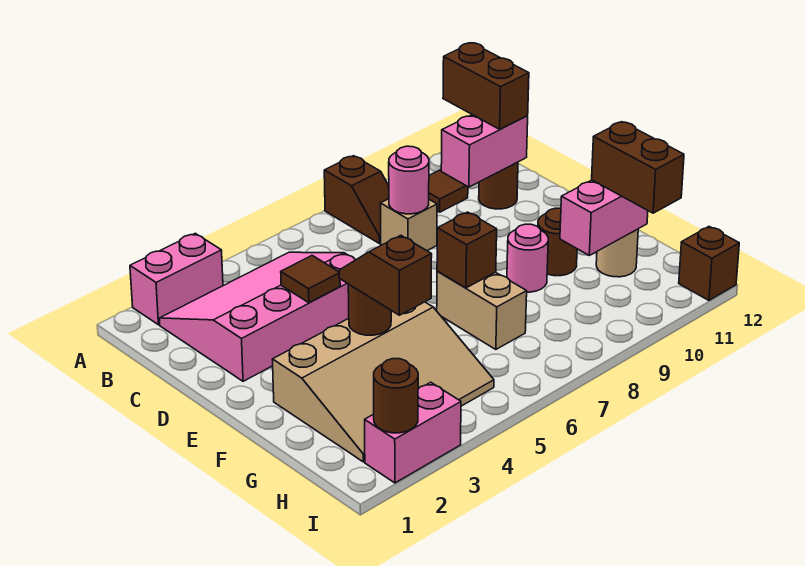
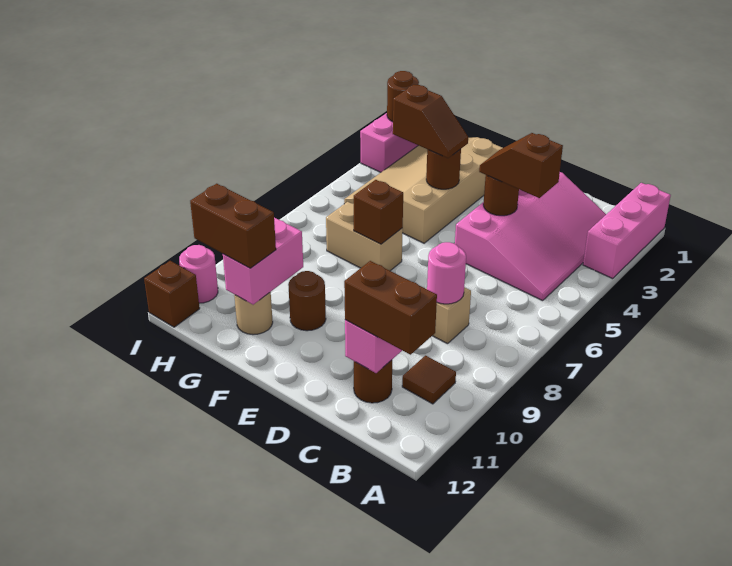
pink brick A2:A3 level 1 -> pink brick A1:A3 level 1
brown slope A8:B8 level 1 top A -> brown slope C4:D4 level 3 top C
brown tile D4 level 2 -> brown round brick D4 level 2
pink round brick F9 level 1 -> pink round brick I11 level 1

